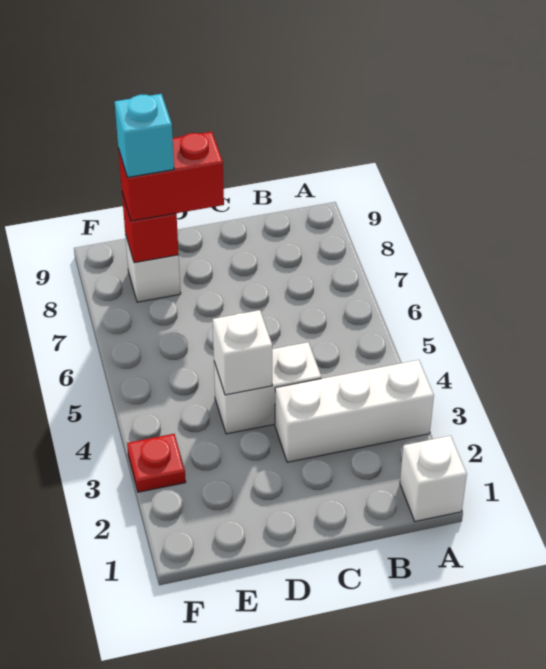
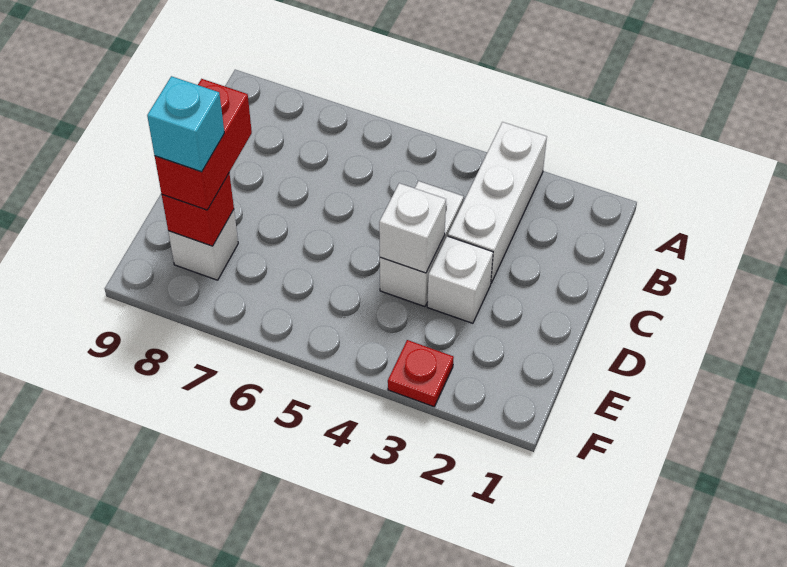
white brick A1 level 1 -> white brick D3 level 1

